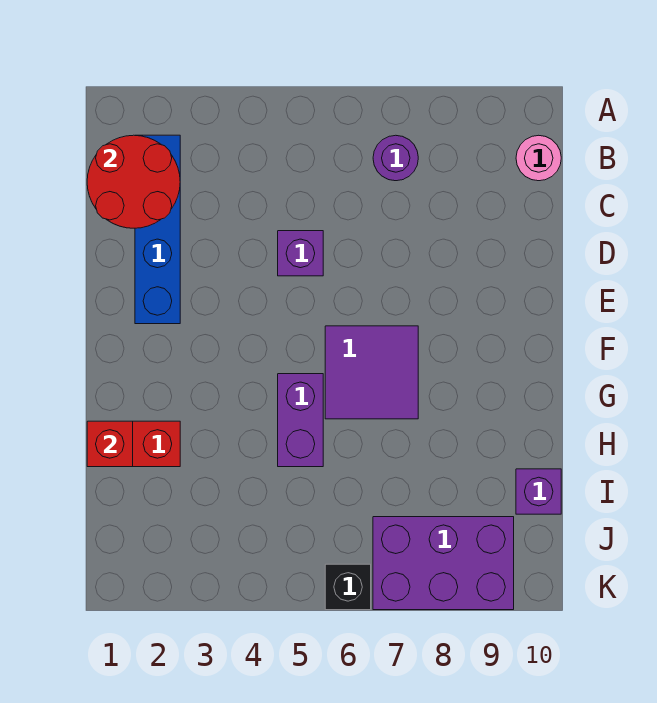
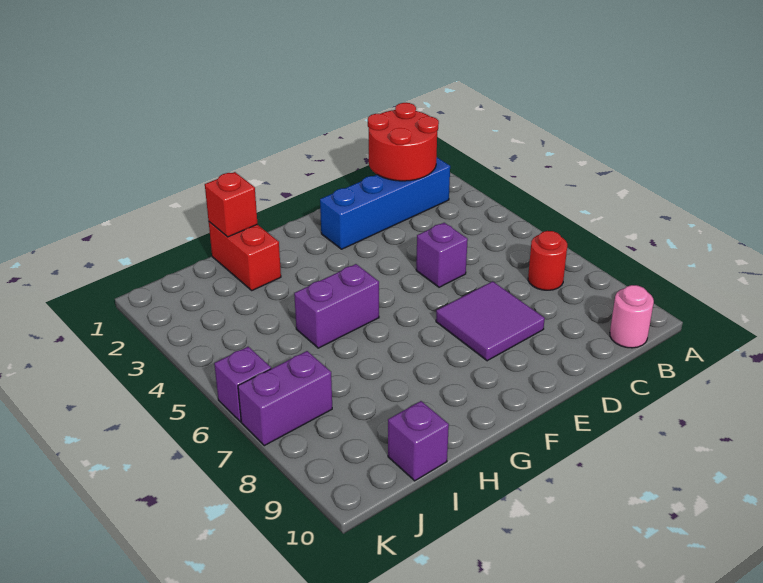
purple round brick B7 level 1 -> red round brick B7 level 1
purple tile F6:G7 level 1 -> purple tile D7:E8 level 1
purple brick J7:K9 level 1 -> purple brick J7:K7 level 1
black brick K6 level 1 -> purple brick K6 level 1

